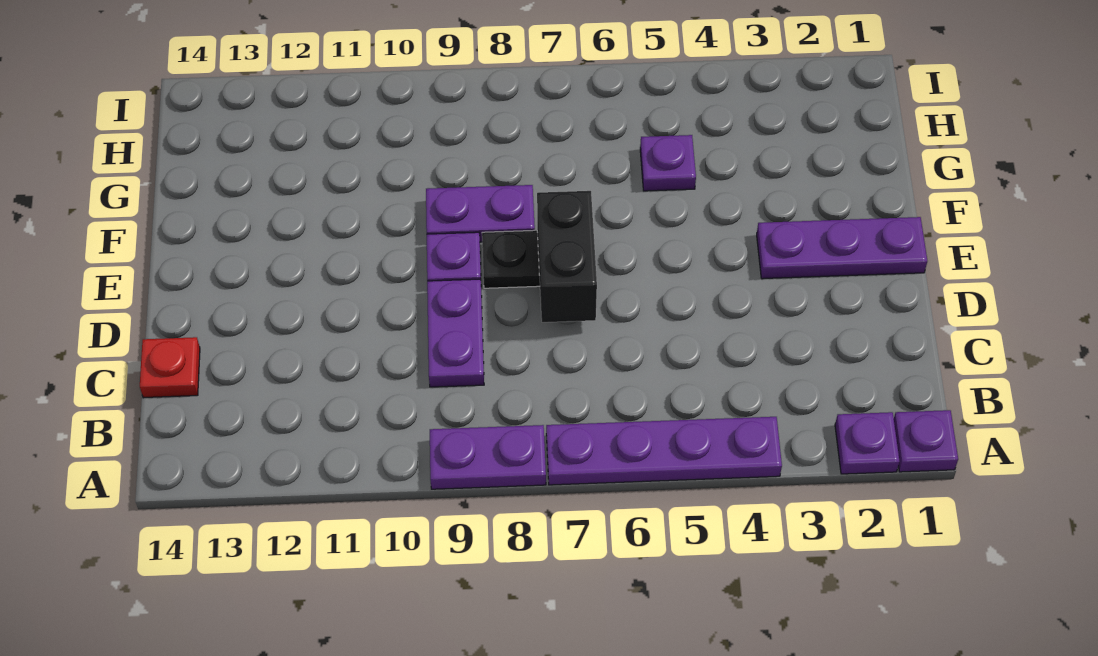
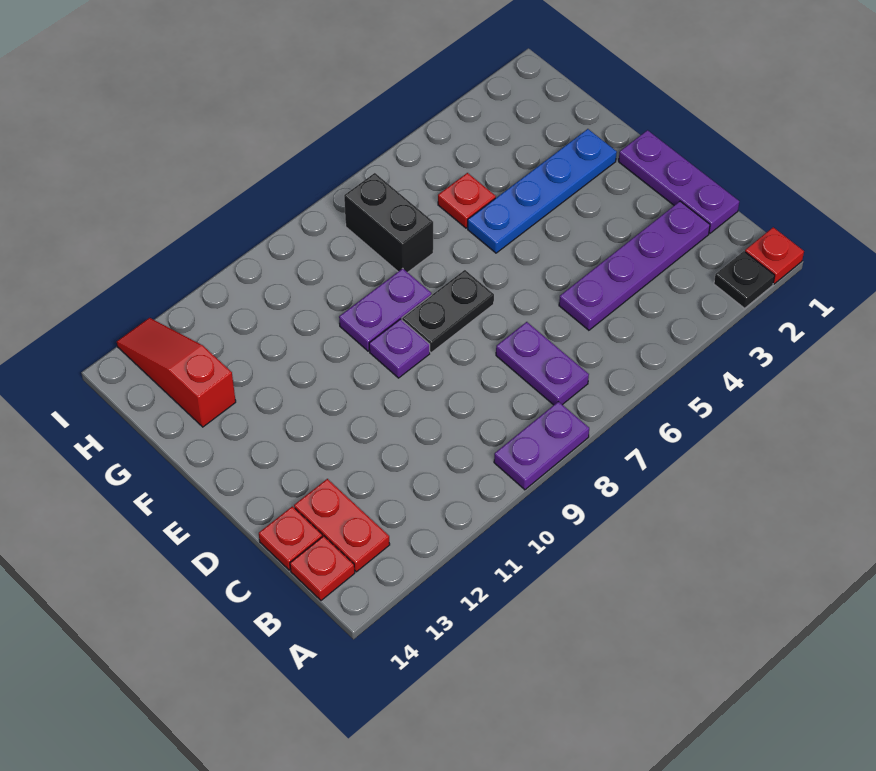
purple plate A1 level 1 -> red plate A1 level 1
purple plate A2 level 1 -> black plate A2 level 1
purple plate A4:A7 level 1 -> purple plate C2:C5 level 1
none -> red plate B13:C13 level 1
none -> red plate B14 level 1
purple plate C9:D9 level 1 -> purple plate B7:C7 level 1
black brick D7:E7 level 2 -> black brick G7:H7 level 1
purple plate E1:E3 level 1 -> purple plate C1:E1 level 1
none -> blue plate F2:F5 level 1
purple plate G5 level 1 -> red plate G5 level 1
none -> red slope G13:I13 level 1 top G

